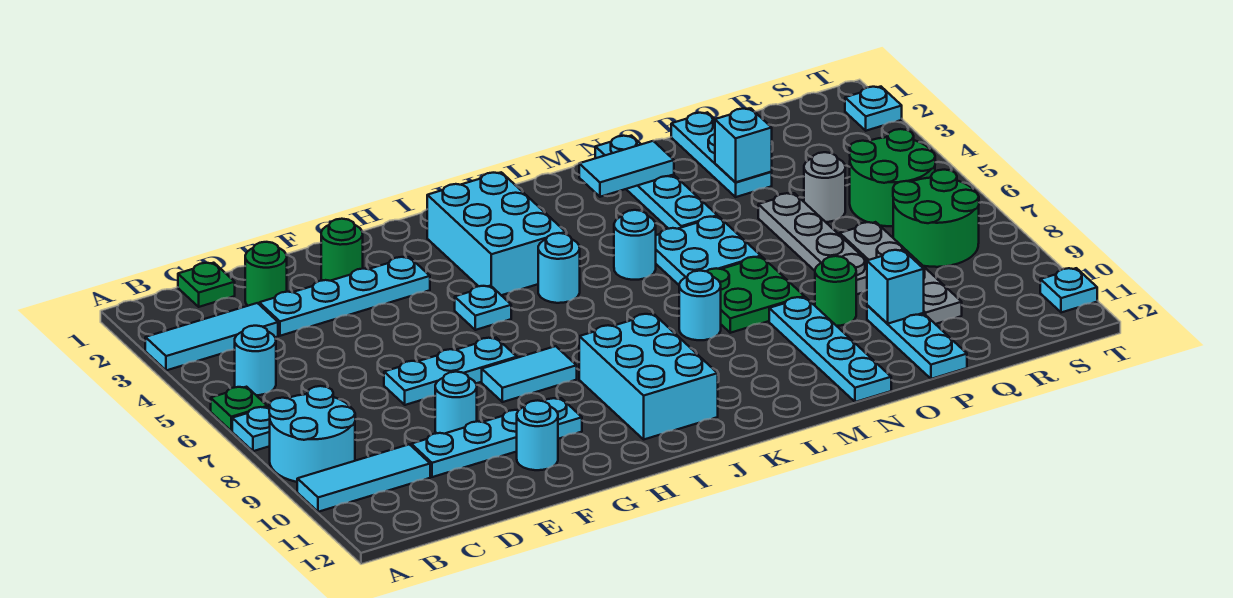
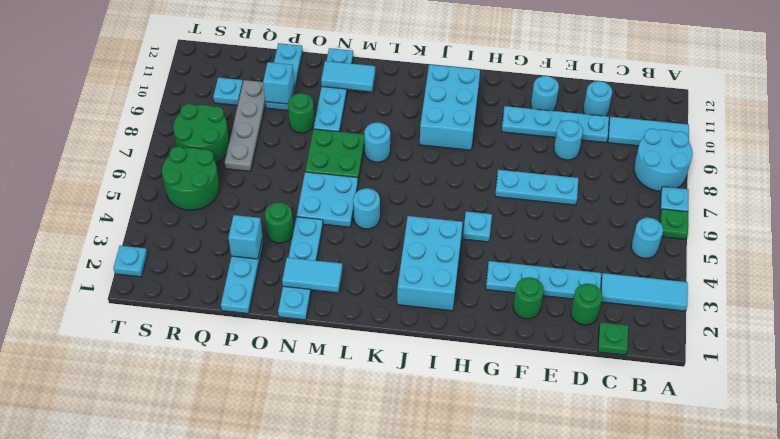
cyan tile G8:H8 level 1 -> cyan tile M11:N11 level 2
cyan round brick J5 level 1 -> cyan round brick D11 level 1
none -> green round brick O4 level 1
grey plate P5:P8 level 1 -> none
grey round brick Q5 level 1 -> none
cyan plate T11 level 1 -> cyan plate R10 level 1

